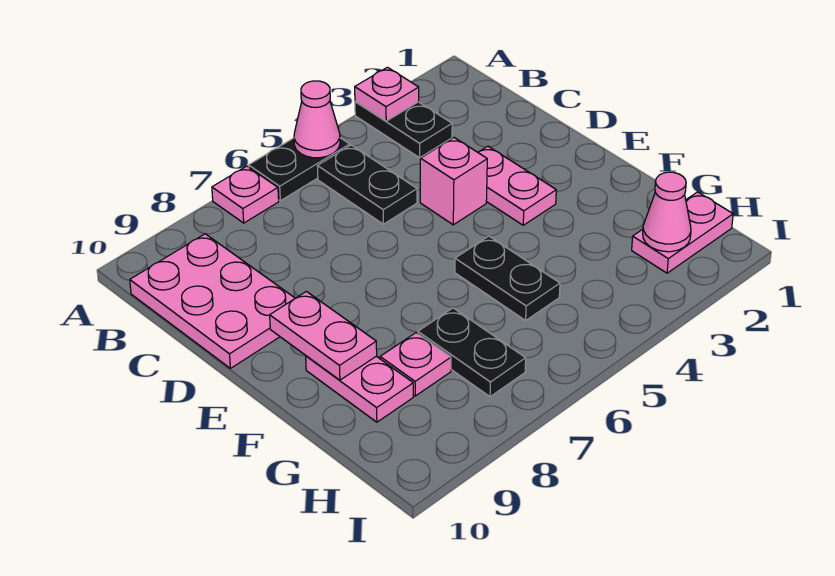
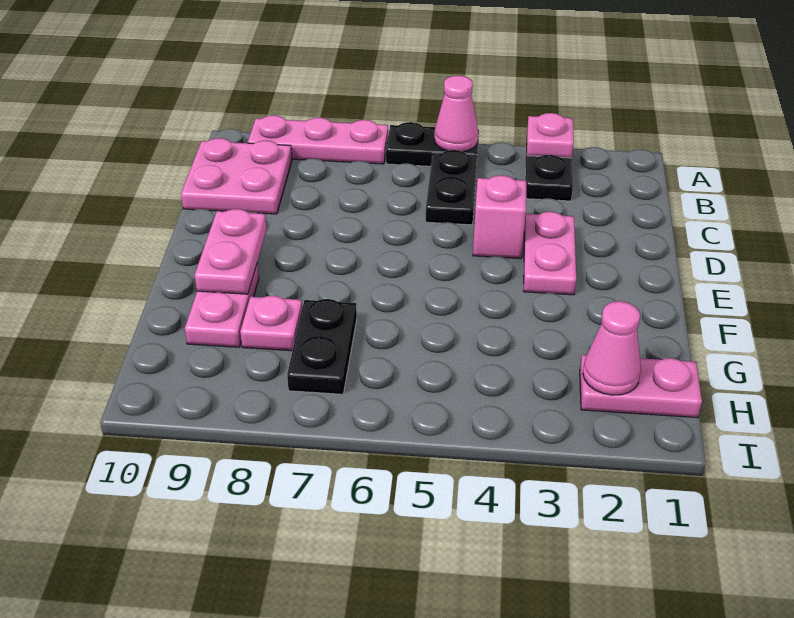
pink plate A7 level 1 -> pink plate A7:A9 level 1
pink plate B9:D10 level 1 -> pink plate B9:C10 level 1
black plate F5:G5 level 1 -> none

